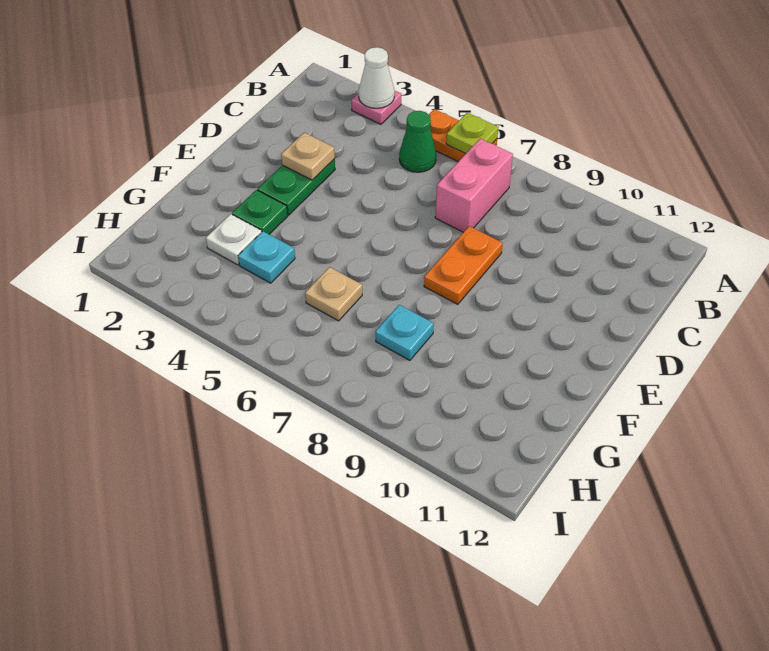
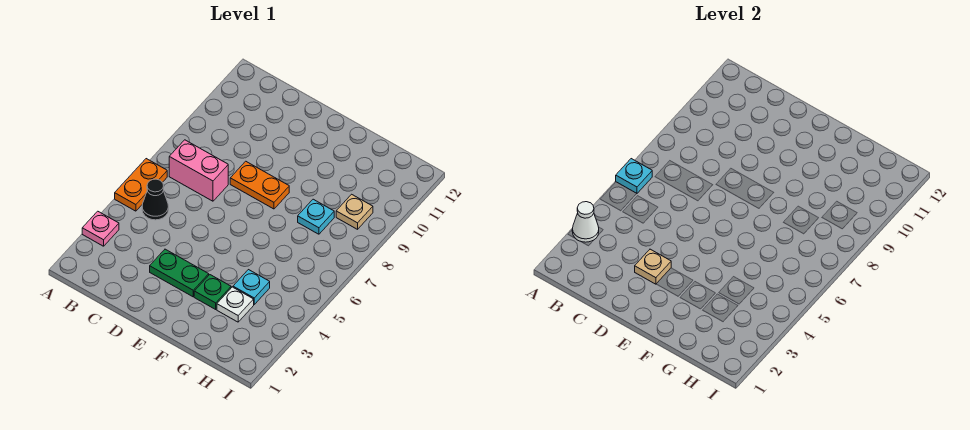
lime plate A6 level 2 -> cyan plate A6 level 2
green cone B5 level 1 -> black cone B5 level 1
tan plate G6 level 1 -> tan plate H9 level 1

